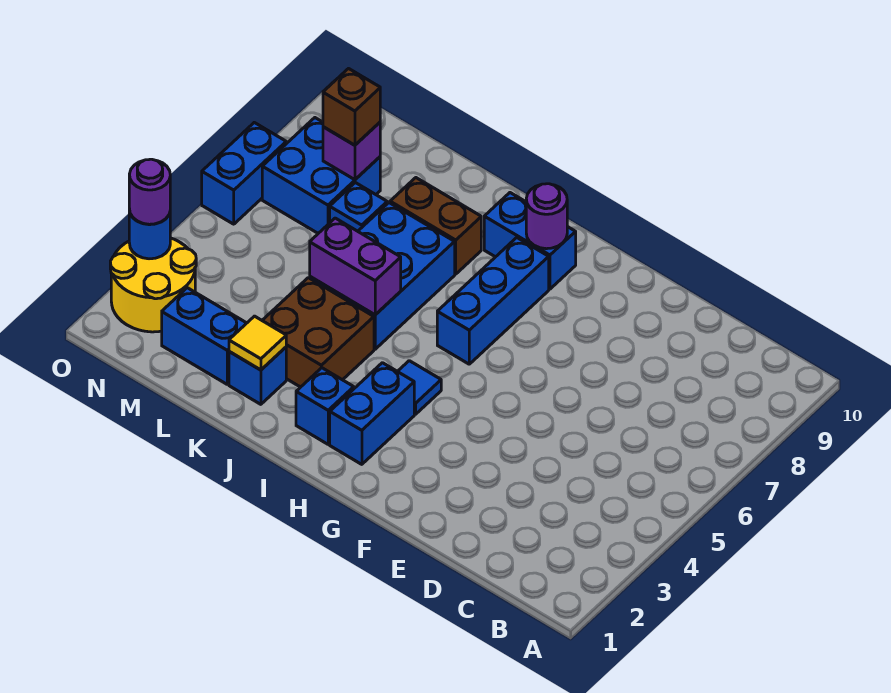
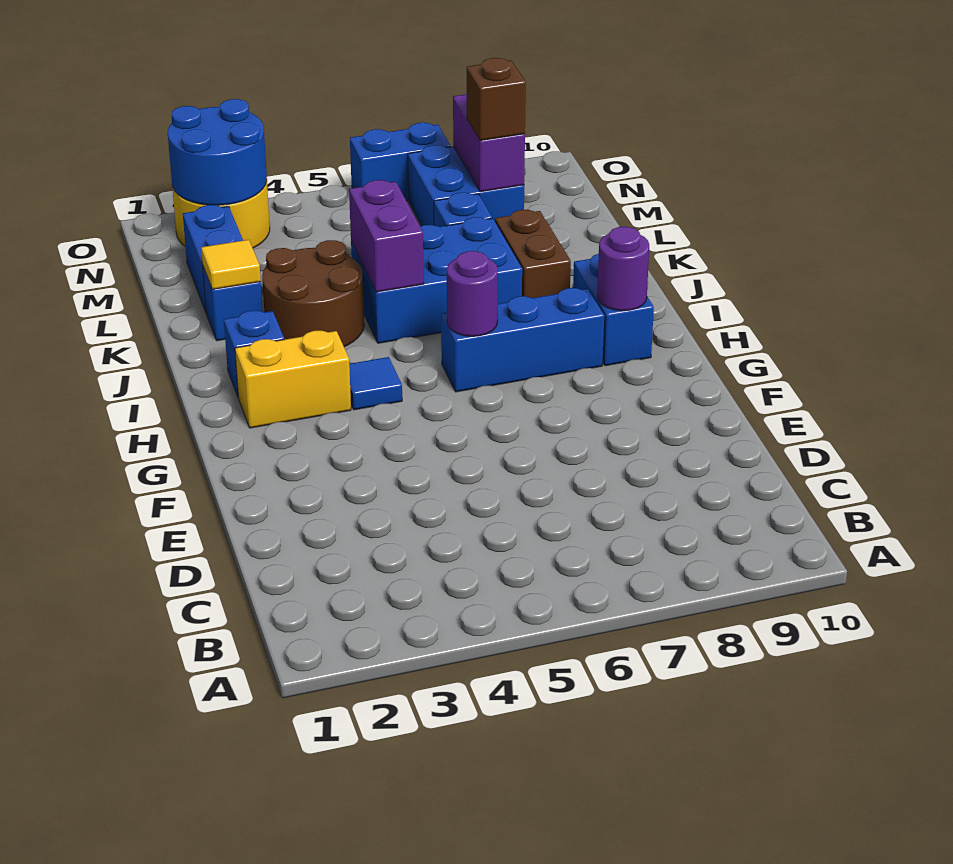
blue brick H2:H3 level 1 -> yellow brick H2:H3 level 1
brown brick J3:K4 level 1 -> brown round brick J3:K4 level 1
purple brick M8 level 2 -> purple brick M8:N8 level 2
blue round brick O3 level 2 -> blue round brick N2:O3 level 2
purple round brick O3 level 3 -> purple round brick H6 level 2

